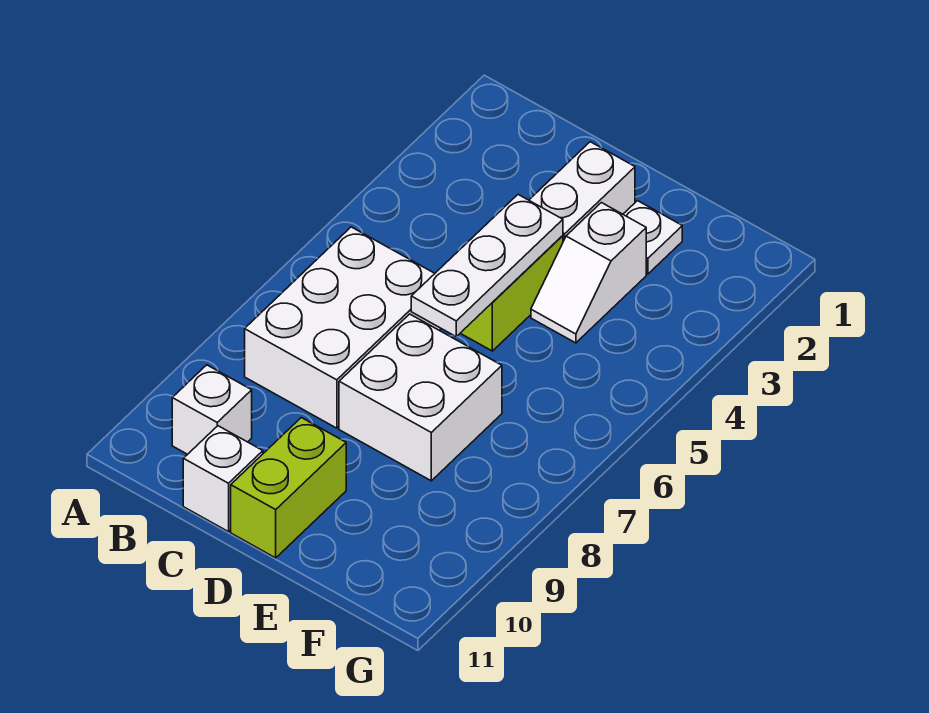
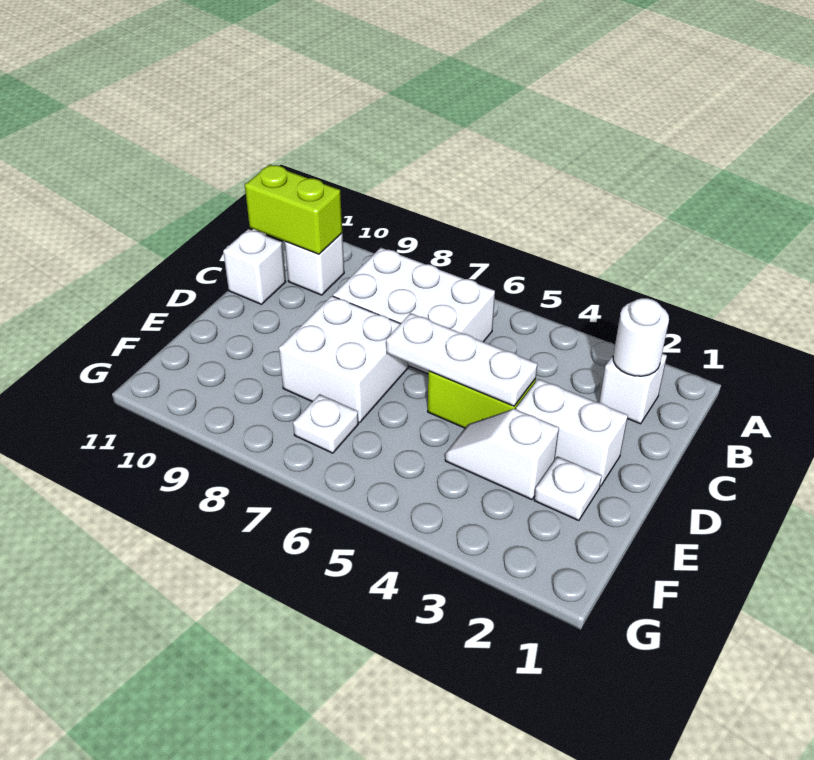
none -> white brick B2 level 1
none -> white round brick B2 level 2
lime brick D10:D11 level 1 -> lime brick B10:B11 level 2
none -> white plate F7 level 1

